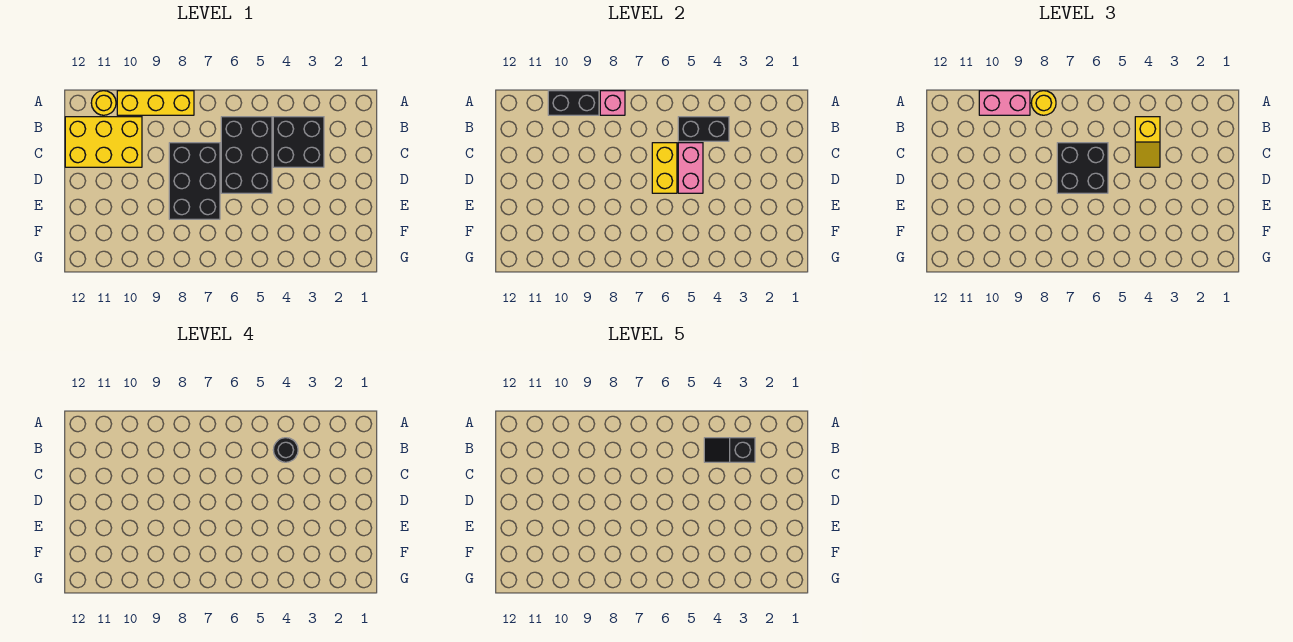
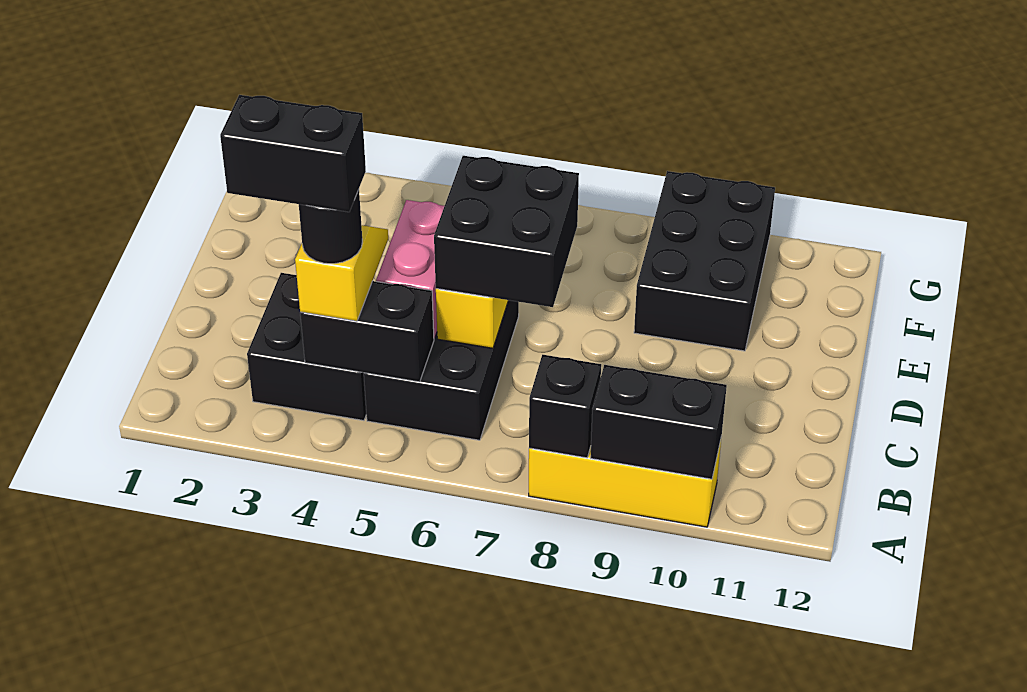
pink brick A8 level 2 -> black brick A8 level 2
yellow round brick A8 level 3 -> none
pink brick A9:A10 level 3 -> none
yellow round brick A11 level 1 -> none
black slope B3:B4 level 5 top 3 -> black brick B3:B4 level 5
yellow brick B10:C12 level 1 -> none
black brick C7:E8 level 1 -> black brick E9:G10 level 1

